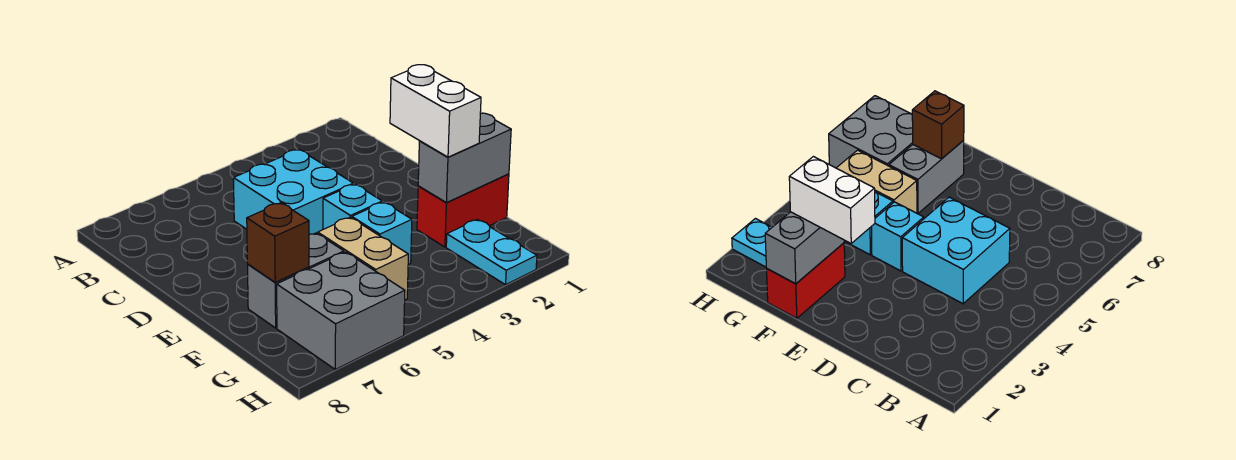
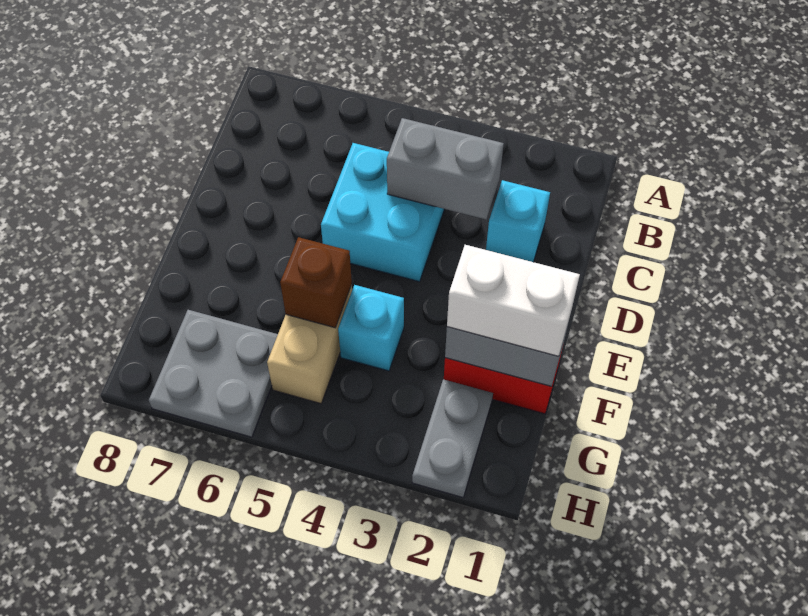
white brick E2:F2 level 3 -> white brick F1:F2 level 3
cyan brick E4 level 1 -> cyan brick C2 level 1
grey brick F6:F7 level 1 -> grey brick C3:C4 level 2
brown brick F7 level 2 -> brown brick F5 level 2
cyan plate G2:H2 level 1 -> grey plate G2:H2 level 1
grey brick G6:H7 level 1 -> grey plate G6:H7 level 1

